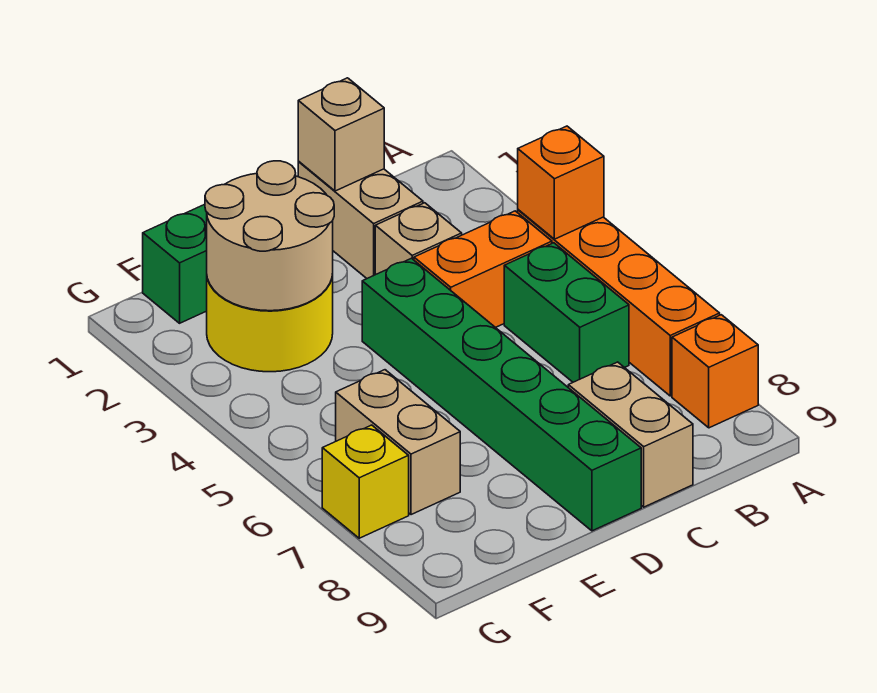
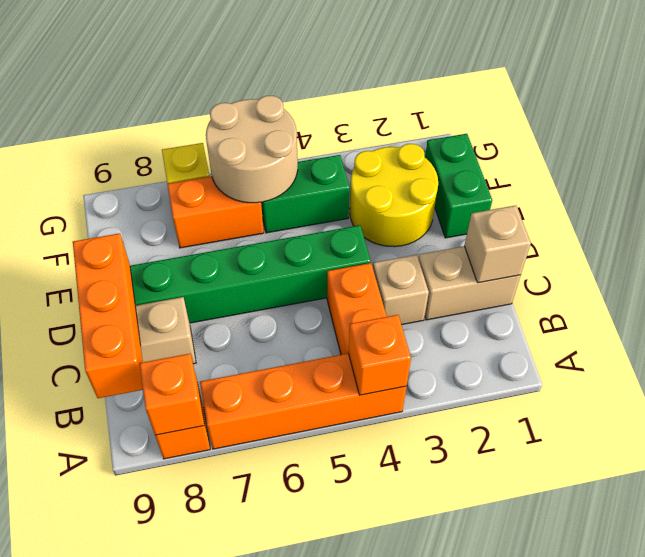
none -> orange brick A8 level 2
green brick B5:B6 level 1 -> green brick F4:F5 level 1
none -> orange brick B9:D9 level 2
tan round brick E2:F3 level 2 -> tan round brick F5:G6 level 2
tan brick F6:F7 level 1 -> orange brick F6:F7 level 1

